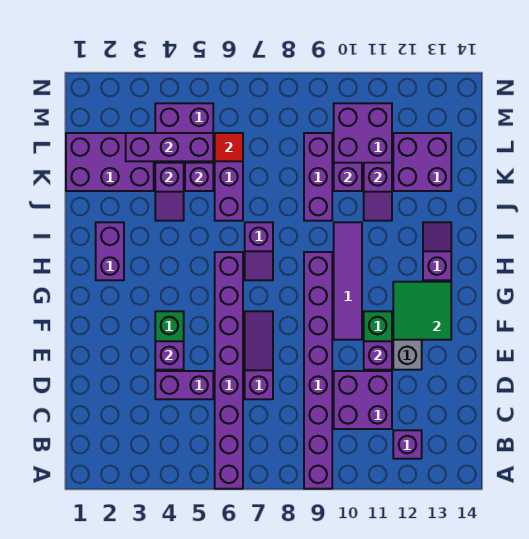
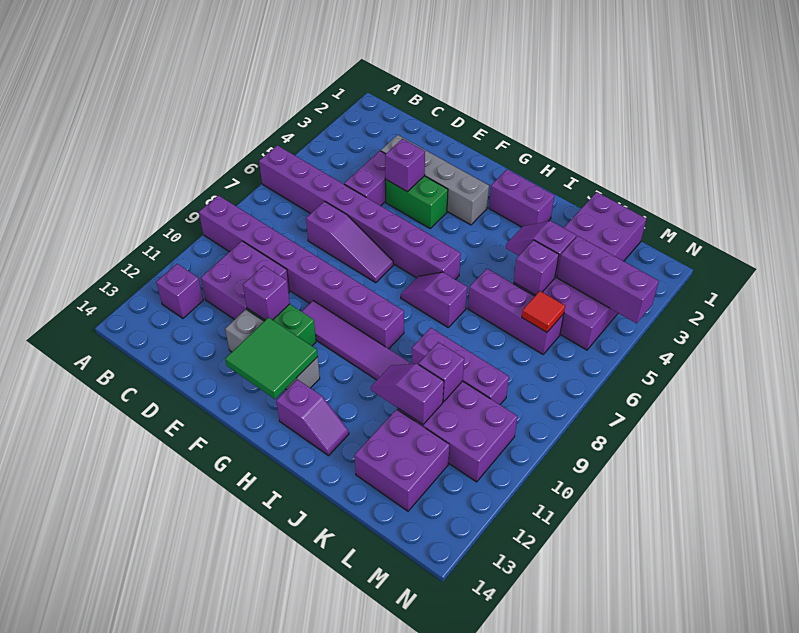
none -> grey brick D3:G3 level 1
purple brick L3:L5 level 2 -> purple brick L4:N4 level 2

